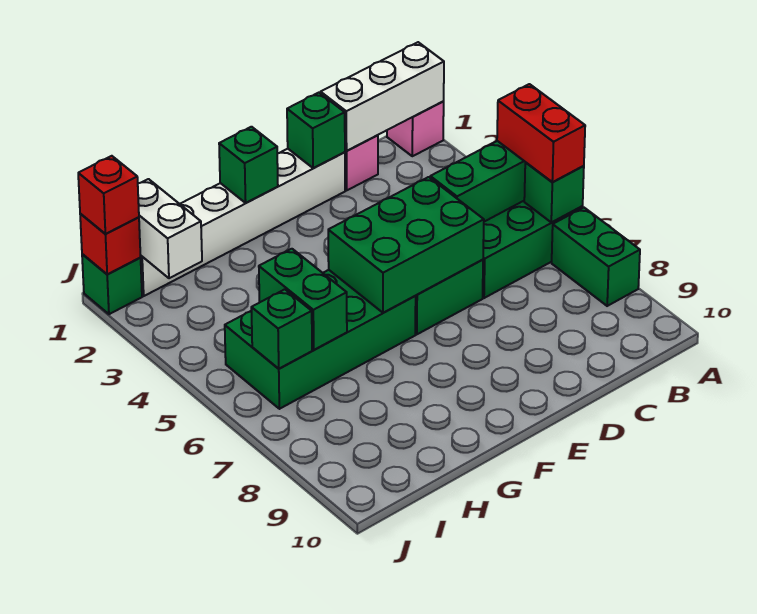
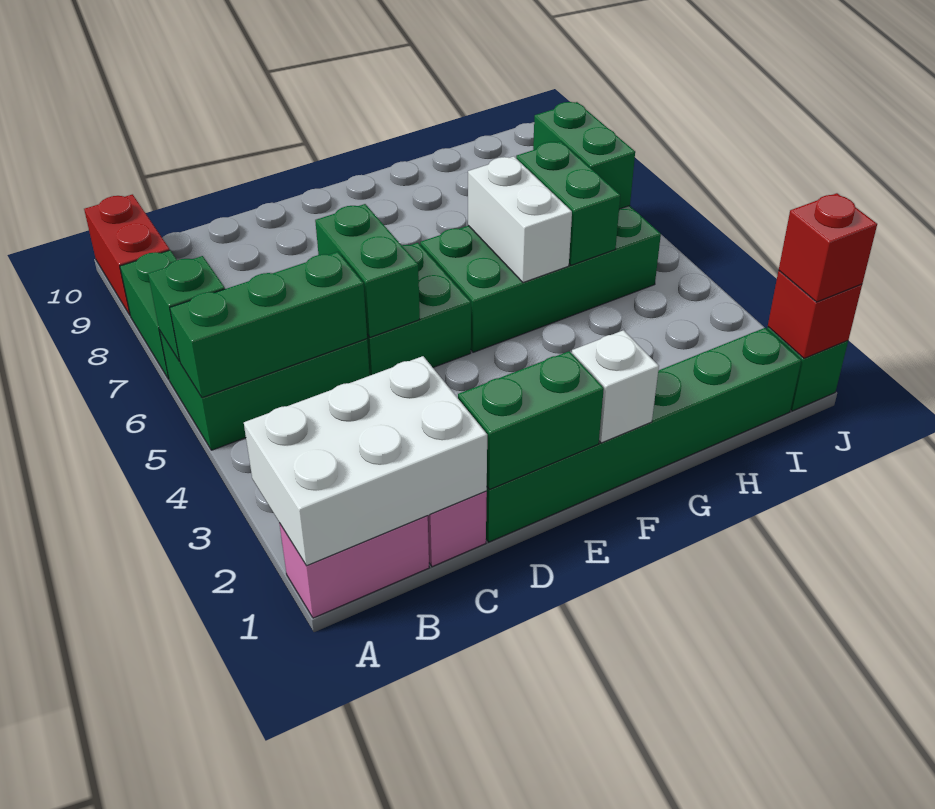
pink brick A1 level 1 -> pink brick A1:B1 level 1
white brick A1:C1 level 2 -> white brick A1:C2 level 2
red brick A5:A6 level 3 -> red brick A9:A10 level 1
white brick D1:I1 level 1 -> green brick D1:I1 level 1
green brick D1 level 2 -> green brick D1:E1 level 2
green brick D5:F6 level 2 -> green brick D5:D6 level 2
green brick F1 level 2 -> white brick F1 level 2
white brick I1:I2 level 2 -> white brick G5:G6 level 2
green brick I6 level 2 -> green brick I6:I7 level 2

